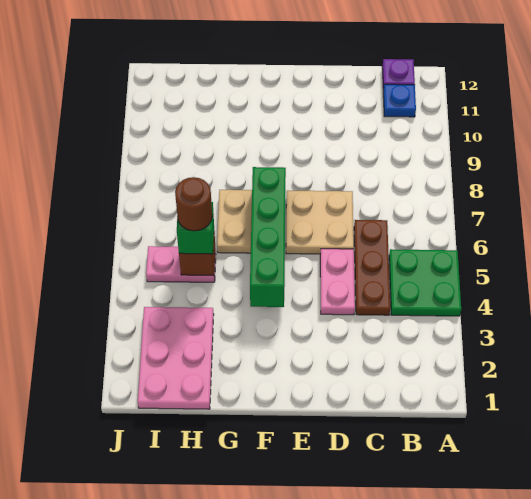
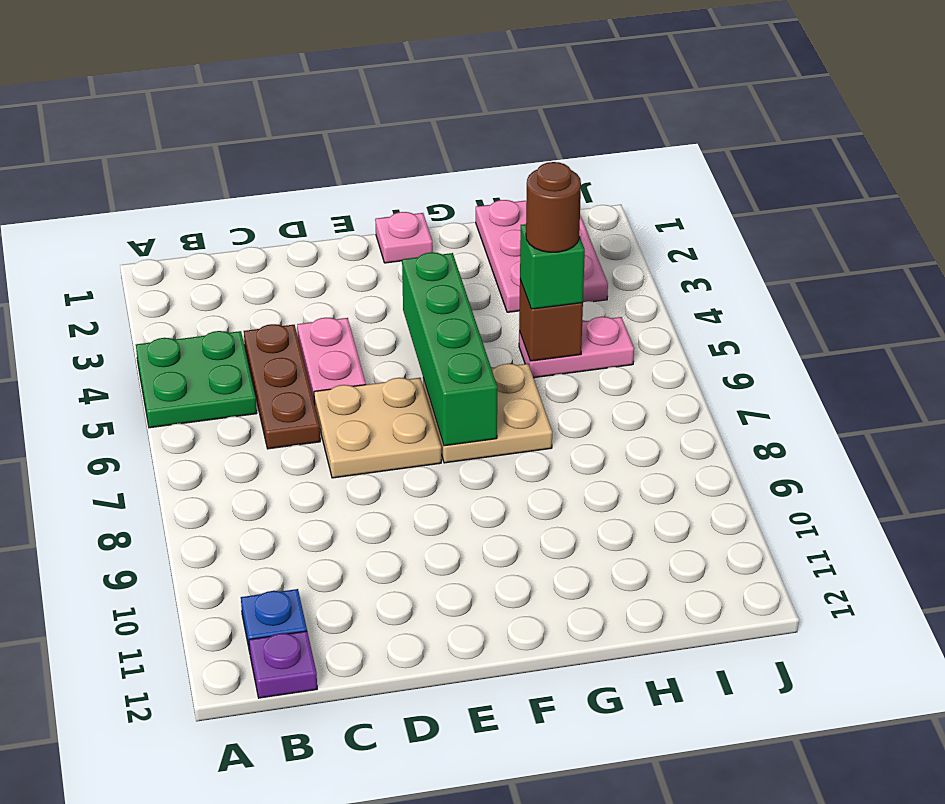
none -> pink plate F1 level 1

